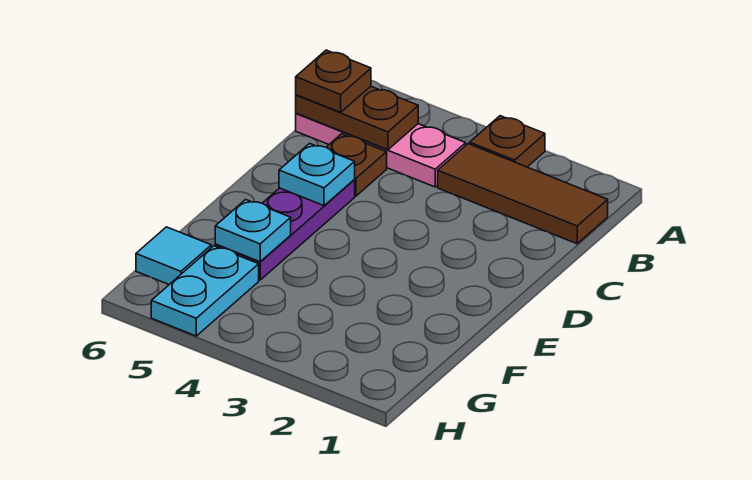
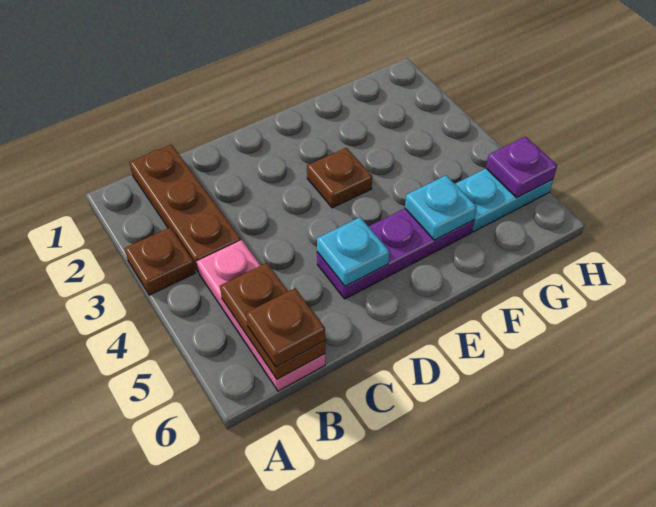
brown tile B1:B3 level 1 -> brown plate B1:B3 level 1
brown plate C5 level 1 -> brown plate E3 level 1
cyan tile G6 level 1 -> none
none -> purple plate H5 level 2

